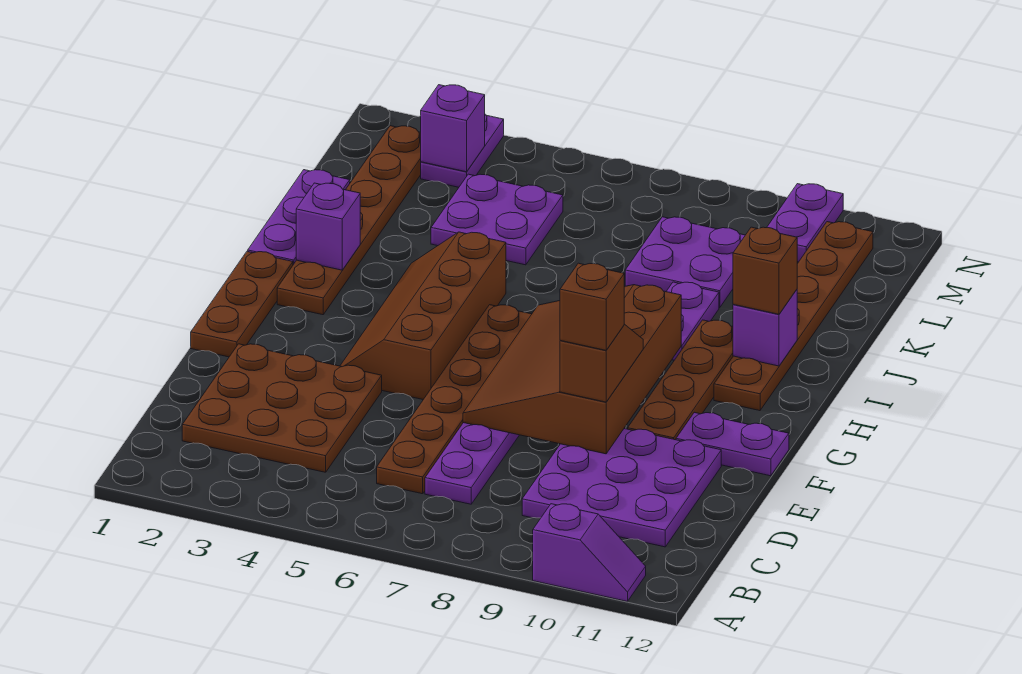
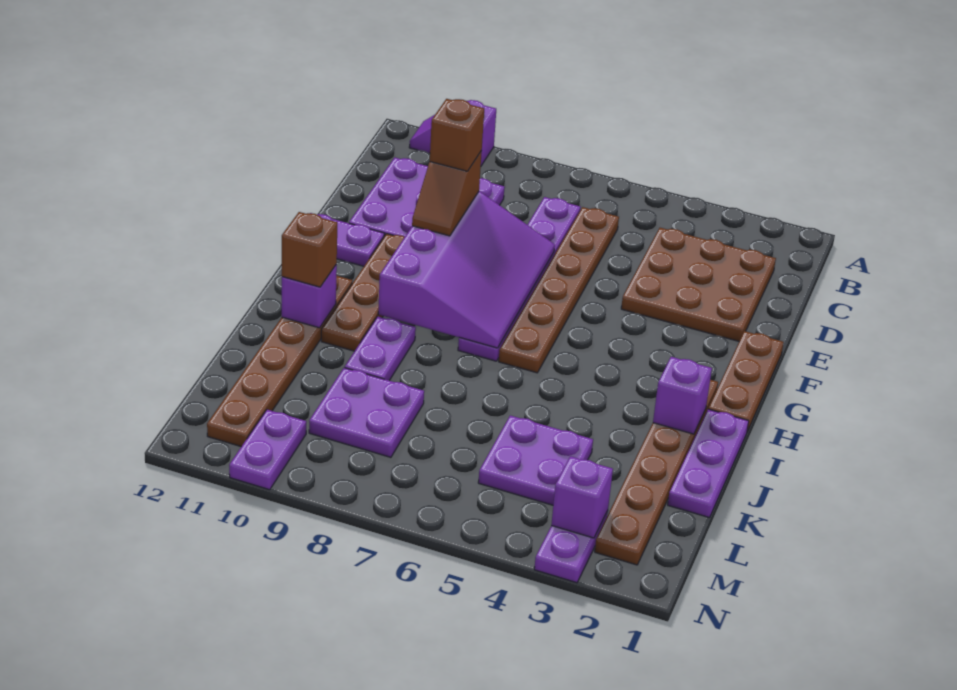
brown slope E7:H9 level 2 top 9 -> purple slope E7:H9 level 2 top 9
brown slope F4:I5 level 1 top 5 -> none

